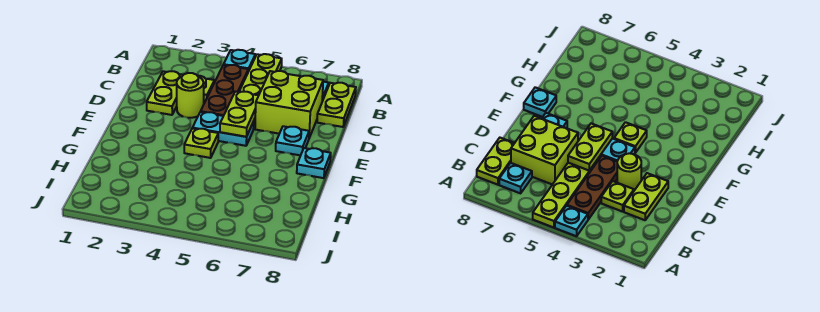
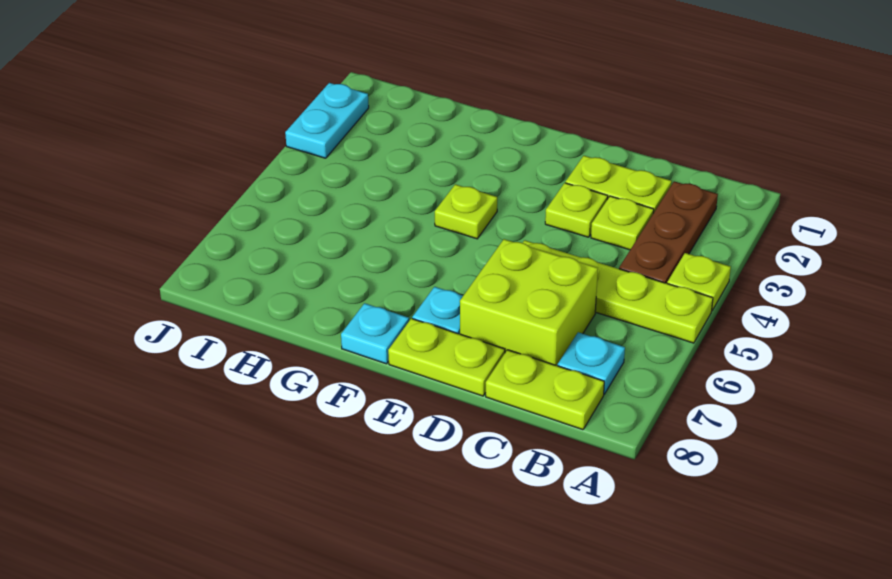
cyan plate A4 level 1 -> lime plate A4 level 1
brown plate B4:D4 level 1 -> brown plate B2:B4 level 1
lime round brick D3 level 1 -> lime plate D3 level 1
lime plate D5:E5 level 2 -> lime plate D8:E8 level 1
cyan plate E4:E5 level 1 -> cyan plate J2:J3 level 1

